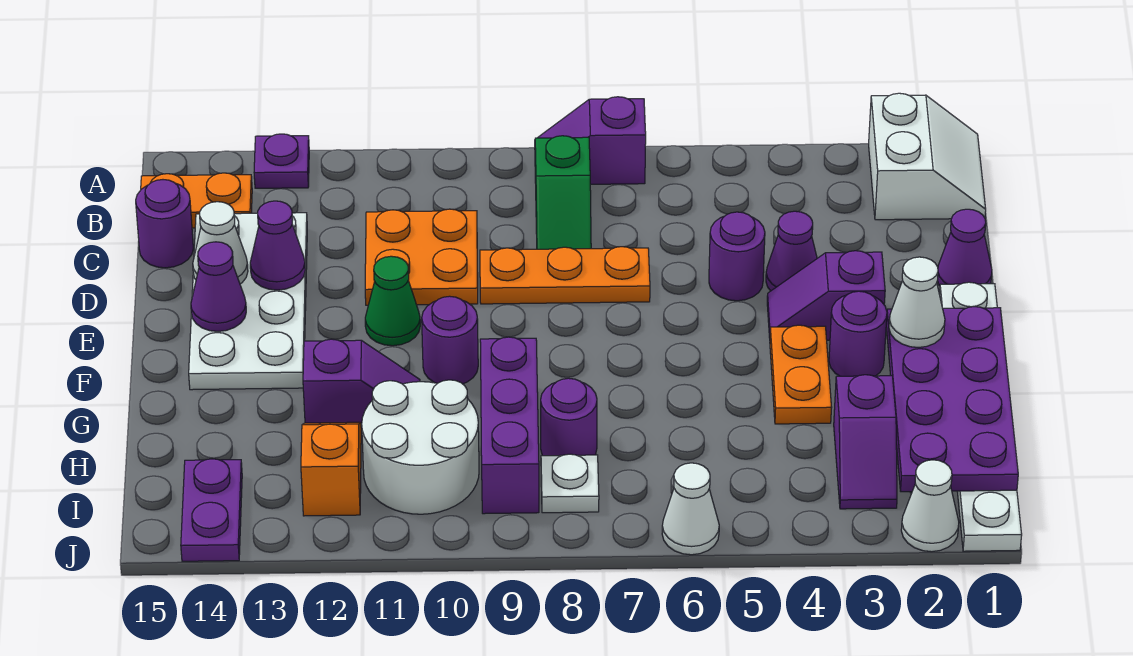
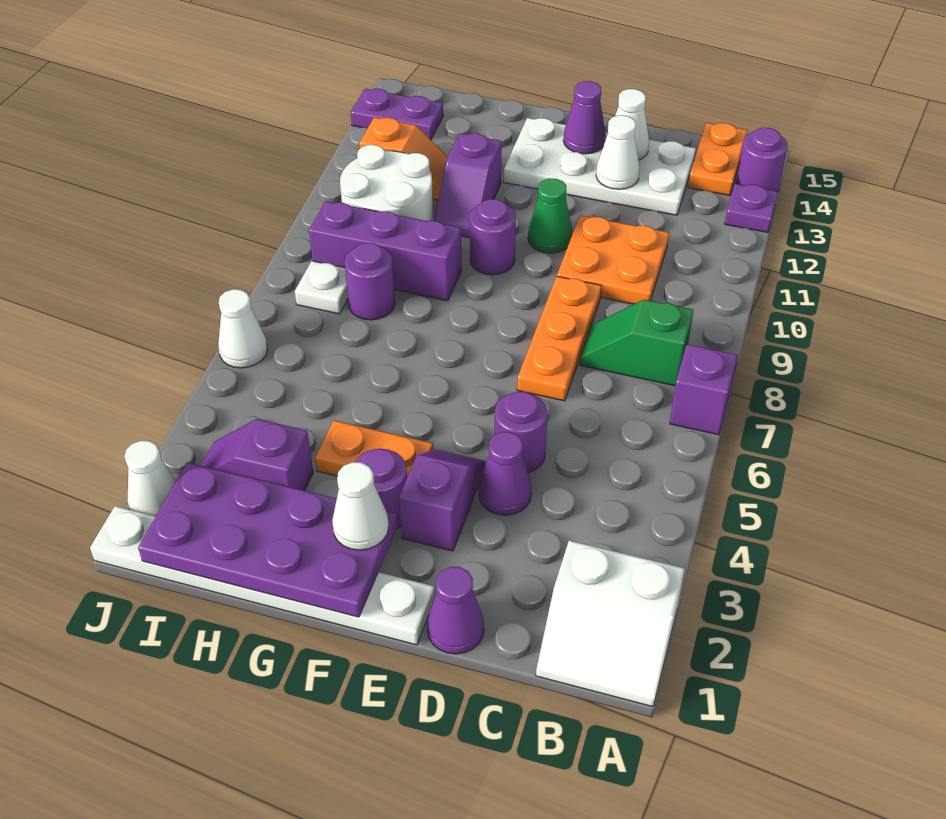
purple round brick C15 level 1 -> purple round brick A14 level 1
purple cone D13 level 2 -> white cone D13 level 2

